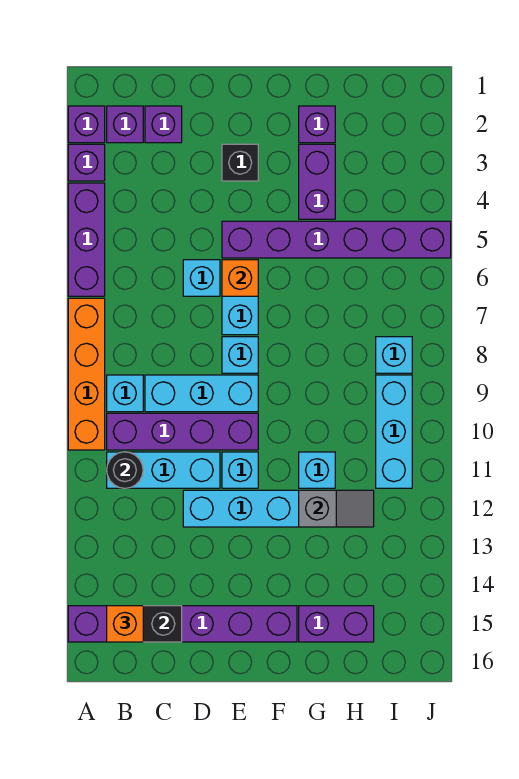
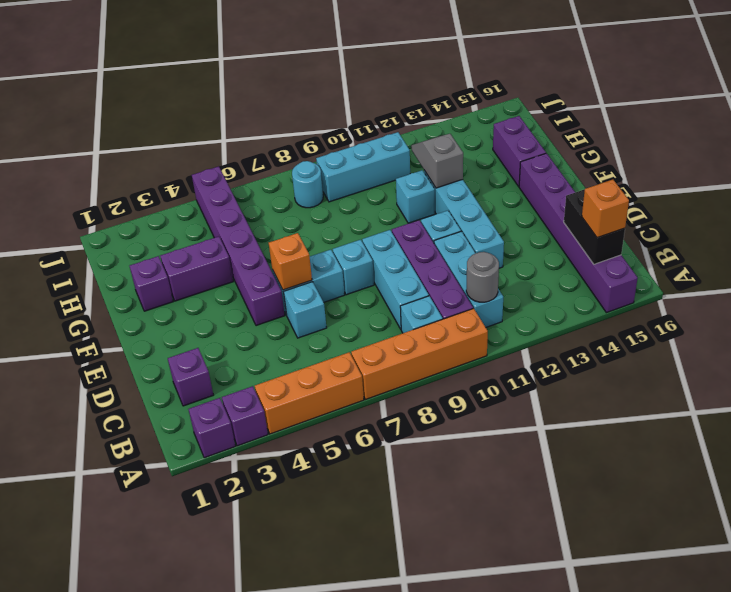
purple brick A4:A6 level 1 -> orange brick A4:A6 level 1
purple brick B2 level 1 -> none
black round brick B11 level 2 -> grey round brick B11 level 2
black brick E3 level 1 -> none
cyan brick I8 level 1 -> cyan round brick I8 level 1

